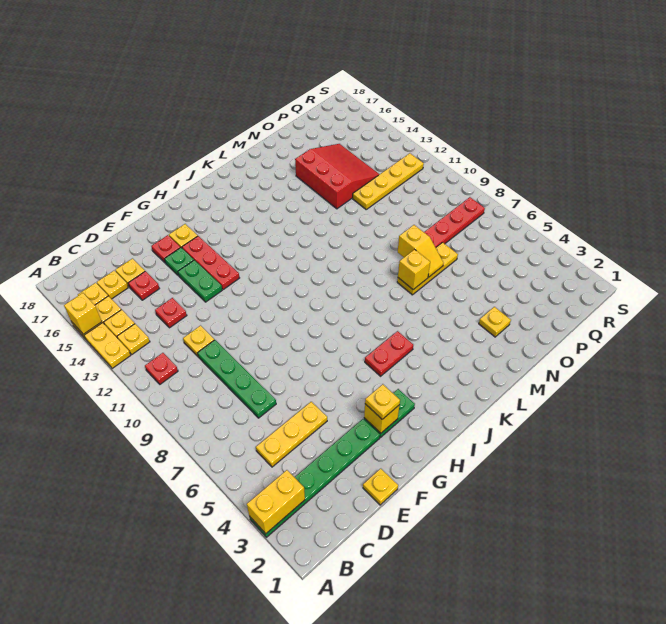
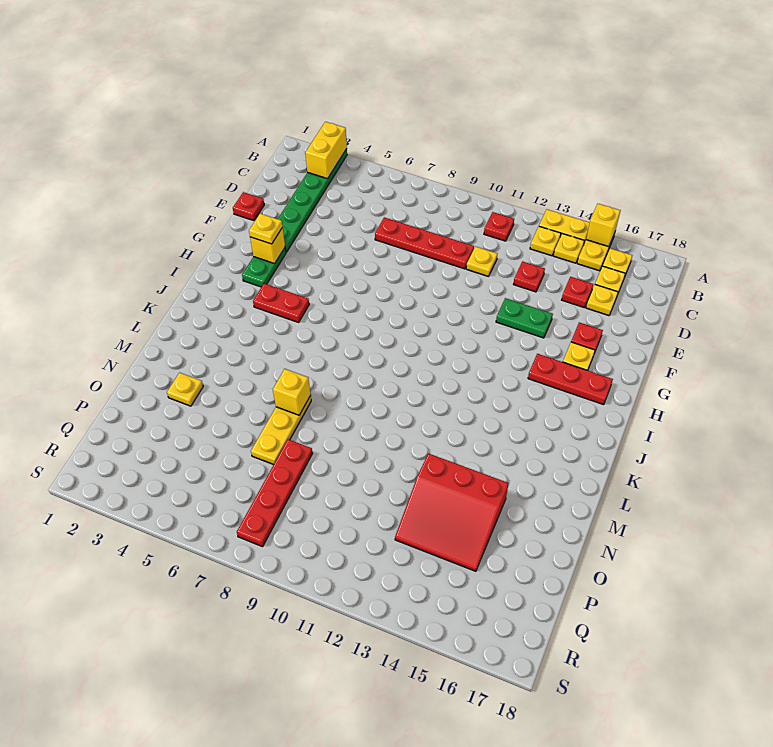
yellow plate C5:E5 level 1 -> none
green plate D7:D10 level 1 -> red plate D7:D10 level 1
yellow plate E1 level 1 -> red plate E1 level 1
green plate F15 level 1 -> none
red plate G13:G15 level 1 -> red plate H15:H17 level 1
red plate I5:J5 level 1 -> red plate I4:I5 level 1
yellow slope N7:N8 level 2 top 8 -> none
yellow plate O12:R12 level 1 -> none

